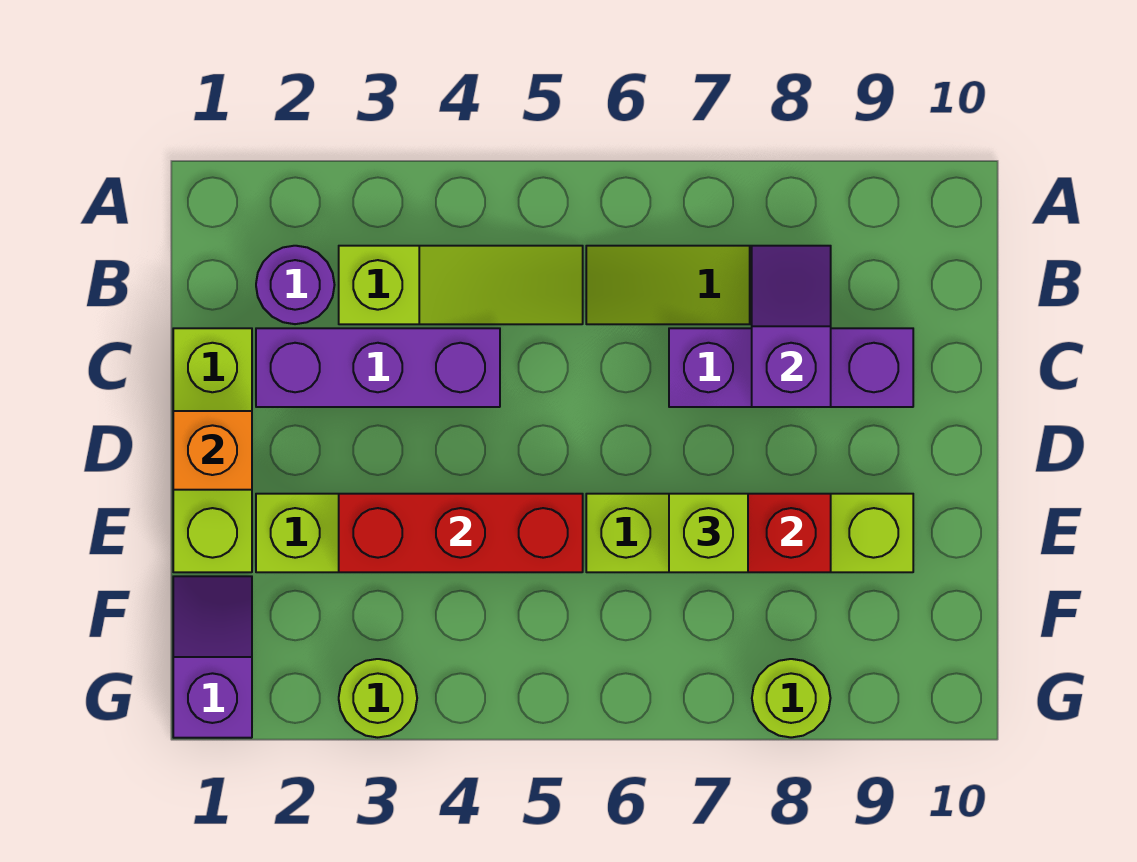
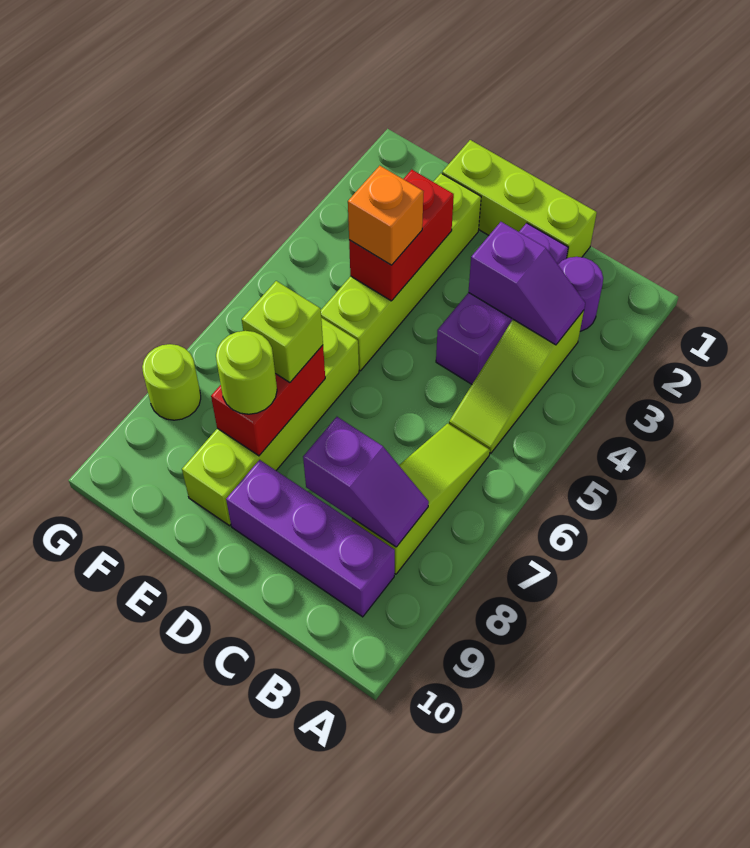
purple brick C7:C9 level 1 -> purple brick B9:D9 level 1
orange brick D1 level 2 -> orange brick E4 level 3
red brick E3:E5 level 2 -> red brick E3:E4 level 2
purple slope F1:G1 level 1 top G -> purple slope B3:C3 level 2 top C
lime round brick G3 level 1 -> lime round brick E8 level 3

